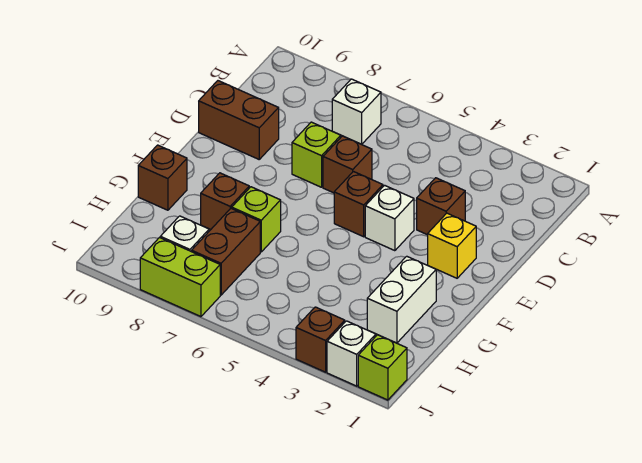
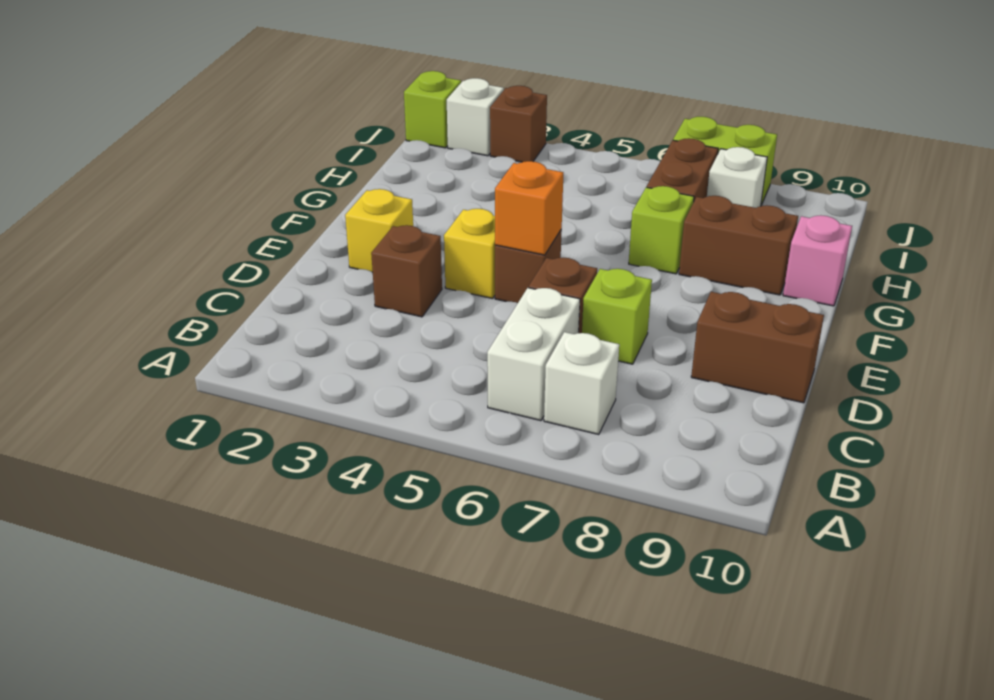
white brick E4 level 1 -> yellow brick E4 level 1
none -> orange brick E5 level 2
white brick G2:H2 level 1 -> white brick B6:C6 level 1
brown brick G8 level 1 -> brown brick G8:G9 level 1
brown brick G10 level 1 -> pink brick G10 level 1

